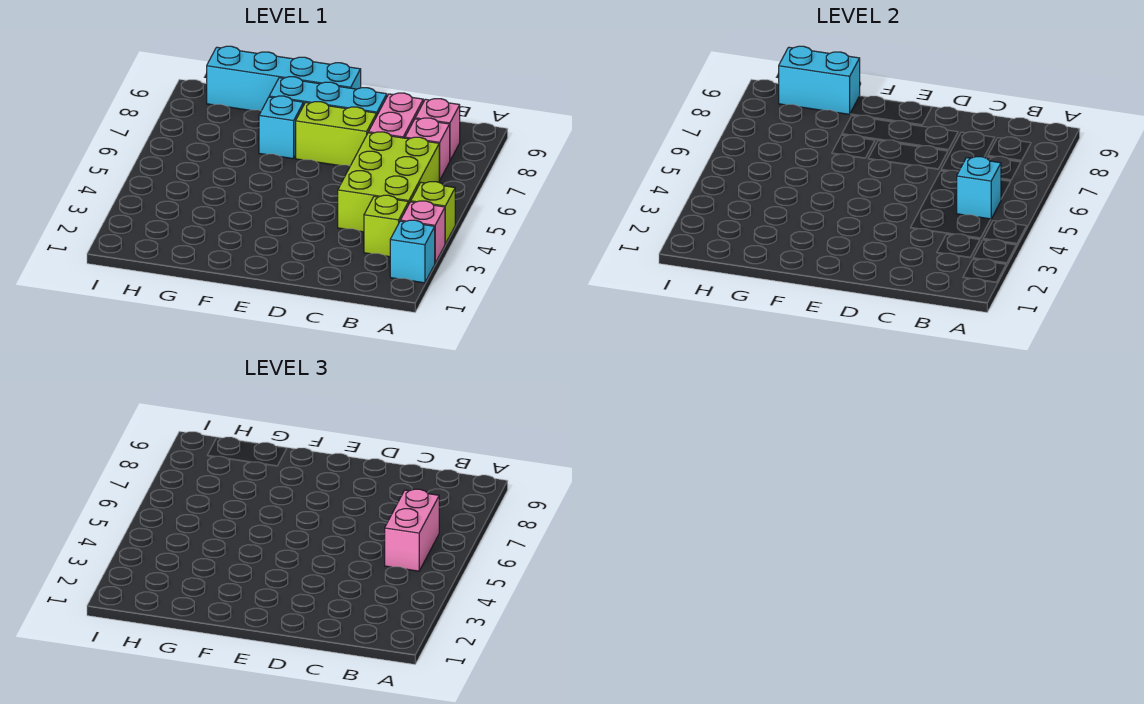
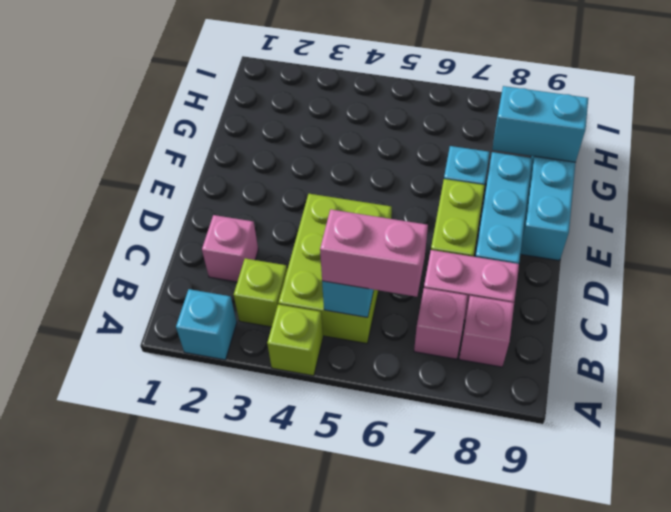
pink brick A3 level 1 -> pink brick C2 level 1
lime brick B4:C6 level 1 -> lime brick B4:D5 level 1
cyan brick G9:H9 level 2 -> cyan brick G8:G9 level 2

